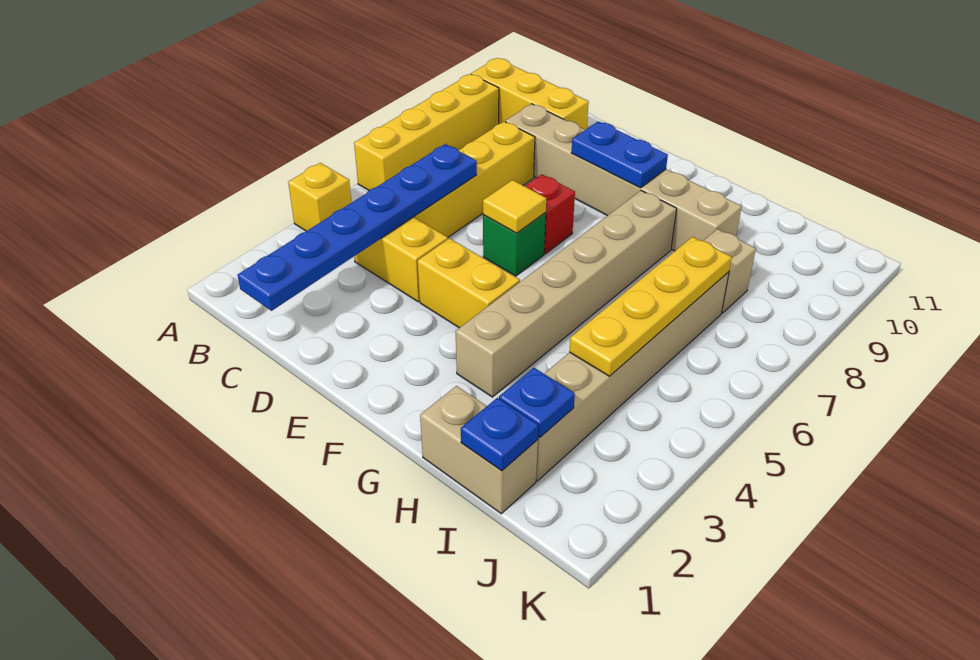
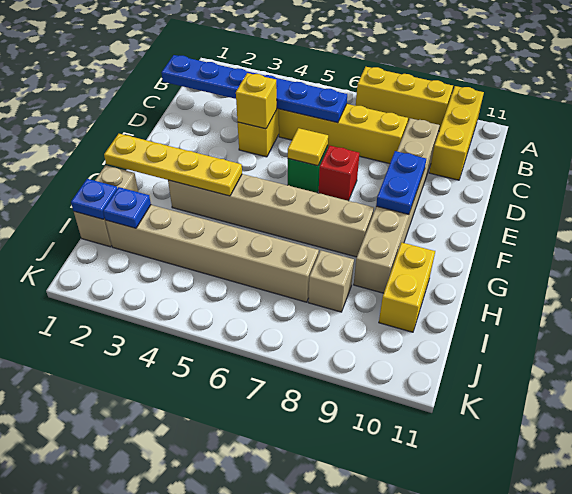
yellow brick A4 level 1 -> yellow brick D4 level 2
yellow brick A6:A9 level 1 -> yellow brick A7:A9 level 1
yellow brick E4:F4 level 1 -> yellow brick H10:I10 level 1
yellow plate I4:I7 level 2 -> yellow plate G1:G4 level 2

